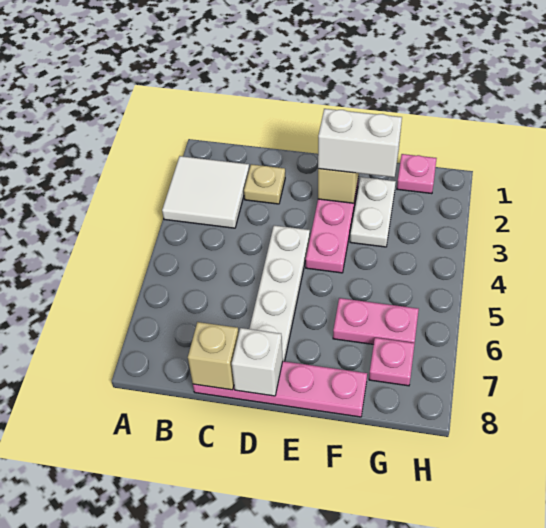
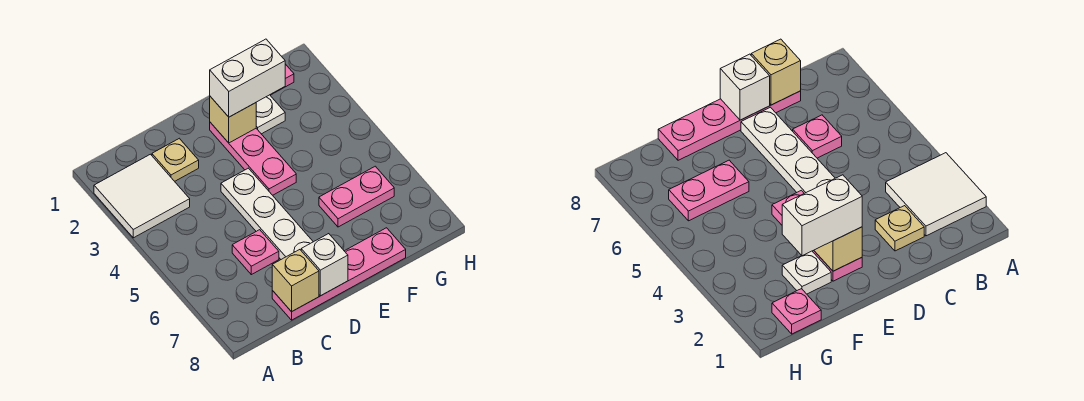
white plate F2:F3 level 1 -> white plate F2 level 1
pink plate G7 level 1 -> pink plate C6 level 1

